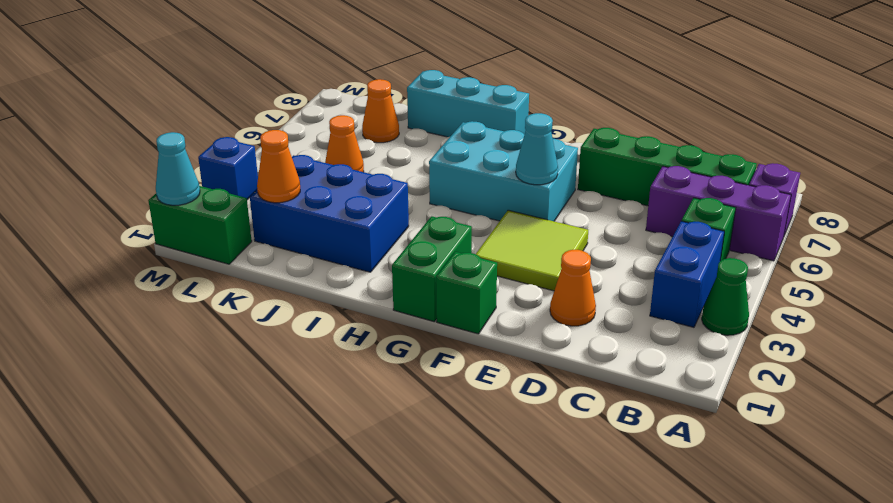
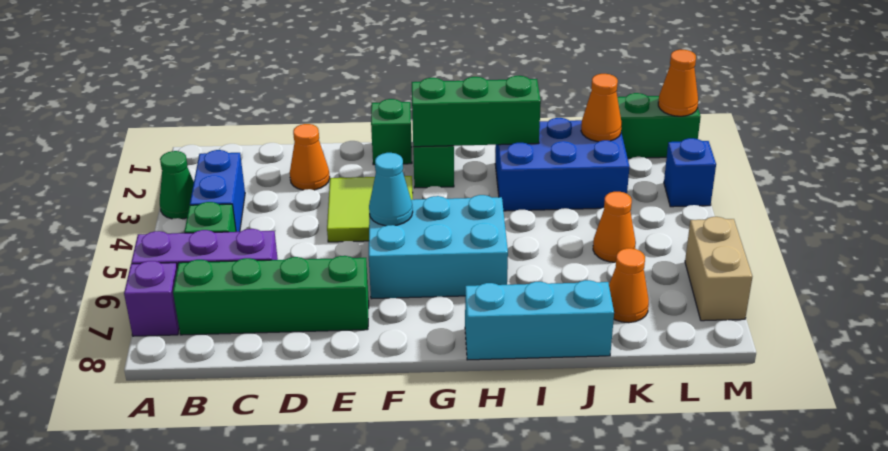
none -> green brick G2:I2 level 2
cyan cone M1 level 2 -> orange cone M1 level 2
none -> tan brick M6:M7 level 1

